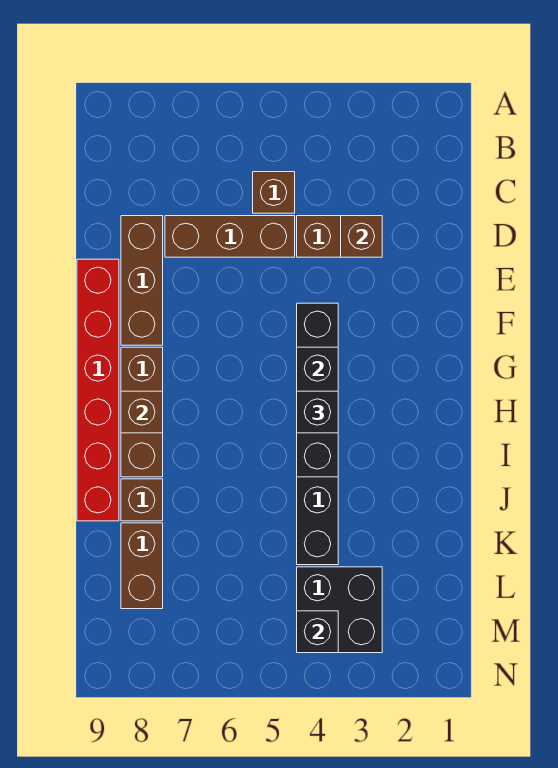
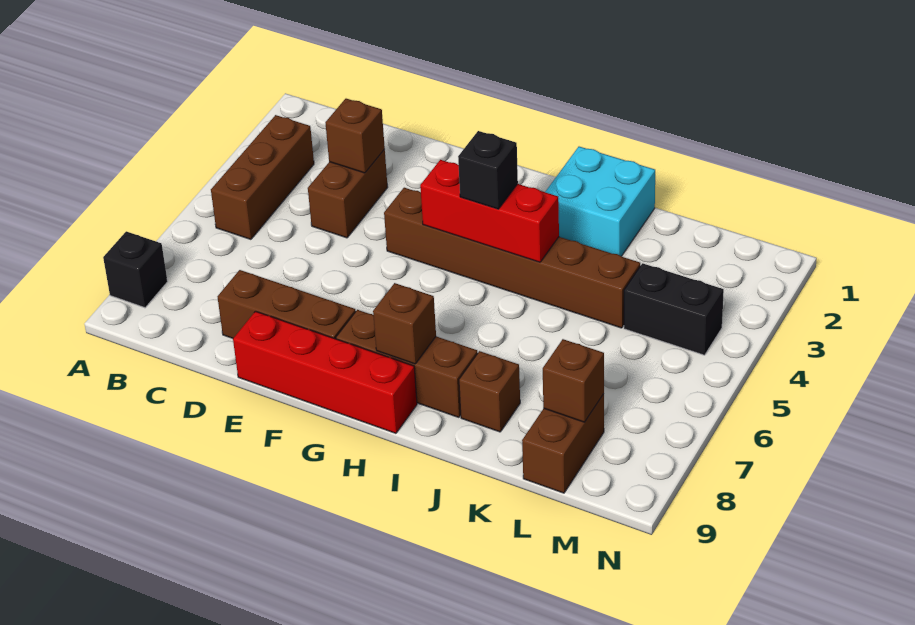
brown brick C5 level 1 -> brown brick L8 level 2
brown brick D5:D7 level 1 -> brown brick B3:B5 level 1
red brick E9:J9 level 1 -> red brick E9:H9 level 1
black brick F4:K4 level 1 -> brown brick F4:K4 level 1
black brick G4:I4 level 2 -> red brick G4:I4 level 2
none -> cyan brick I1:J2 level 1
brown brick K8:L8 level 1 -> brown brick L8:L9 level 1
black brick L3:M4 level 1 -> black brick L4:M4 level 1
black brick M4 level 2 -> black brick A8 level 1

